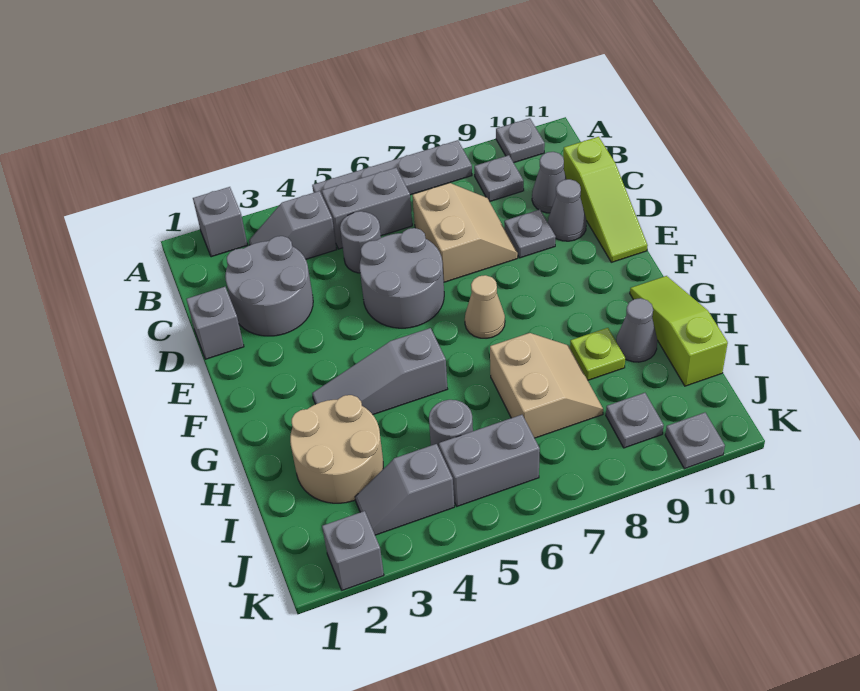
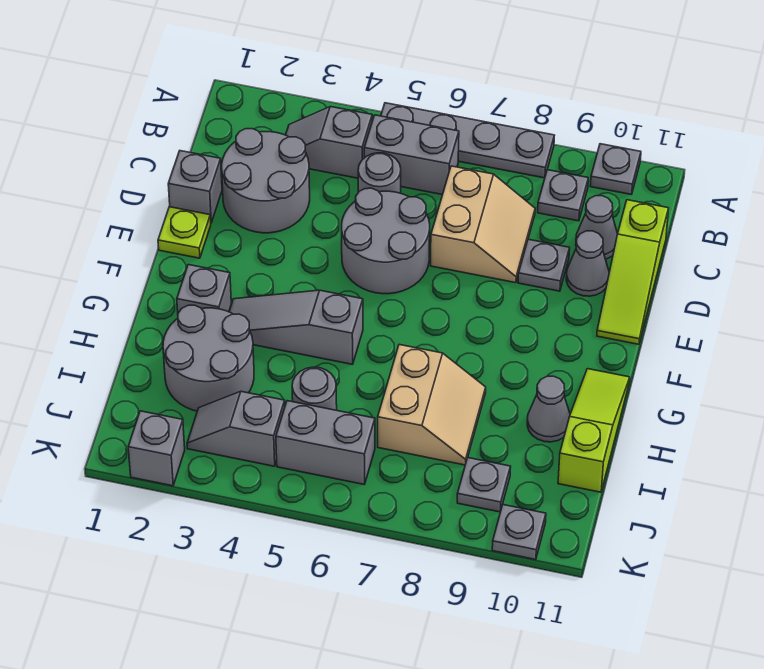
grey brick A2 level 1 -> grey brick G2 level 1
tan cone F7 level 1 -> none
tan round brick H2:I3 level 1 -> grey round brick H2:I3 level 1
lime plate H9 level 1 -> lime plate E1 level 1

